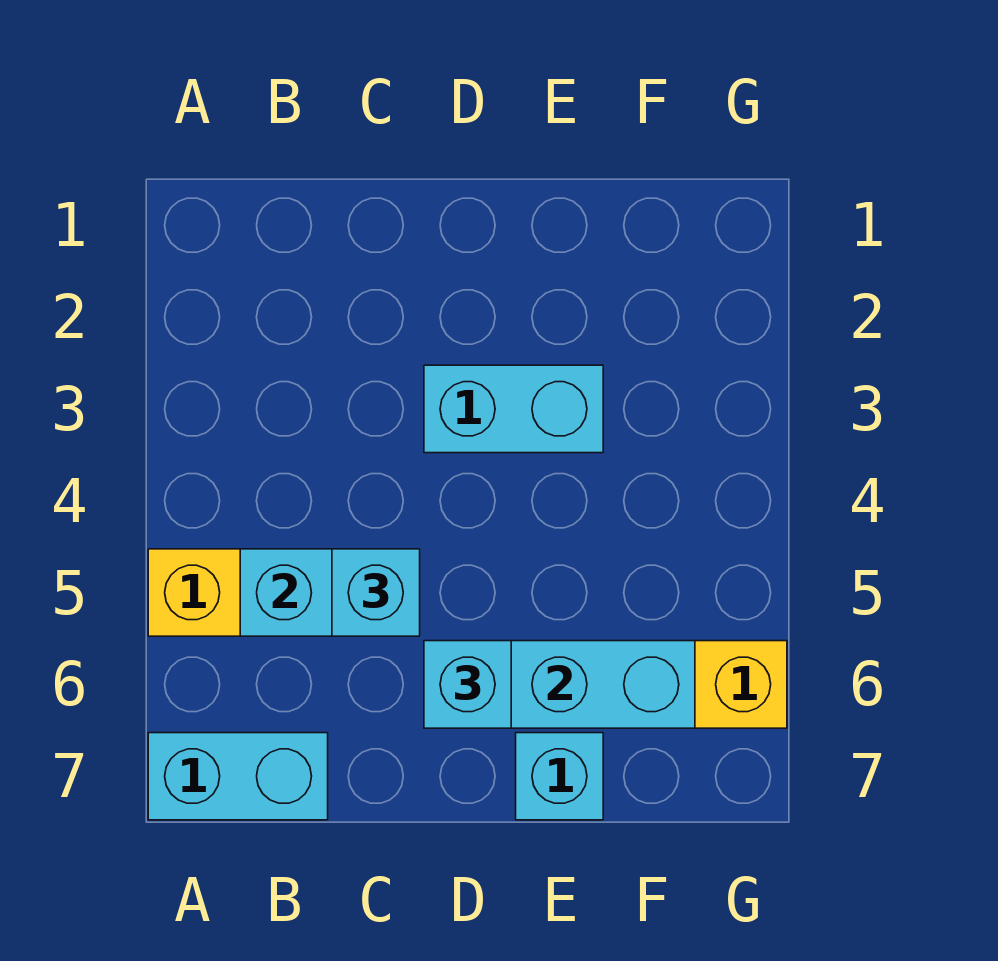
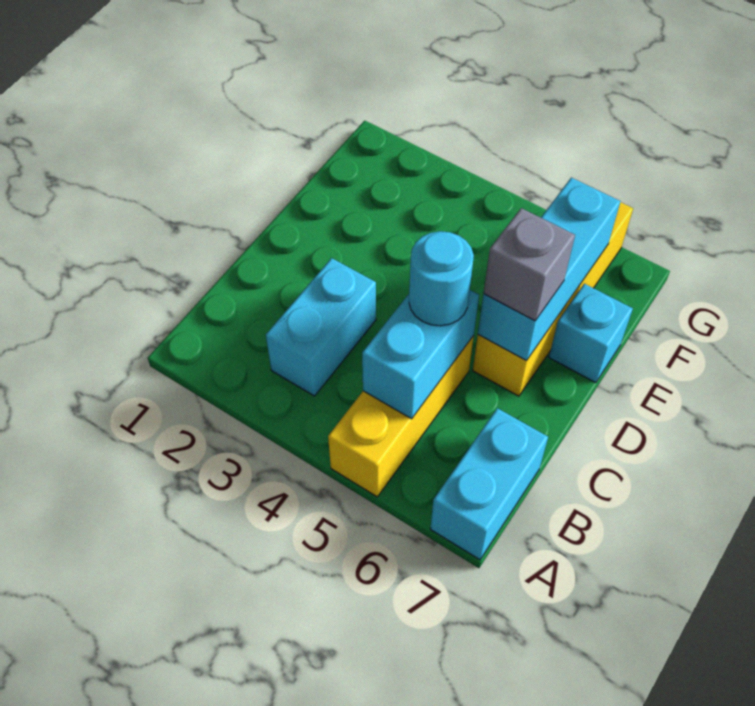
cyan brick C5 level 3 -> cyan round brick C5 level 3
cyan brick D3:E3 level 1 -> cyan brick B3:C3 level 1
cyan brick D6 level 3 -> grey brick D6 level 3

